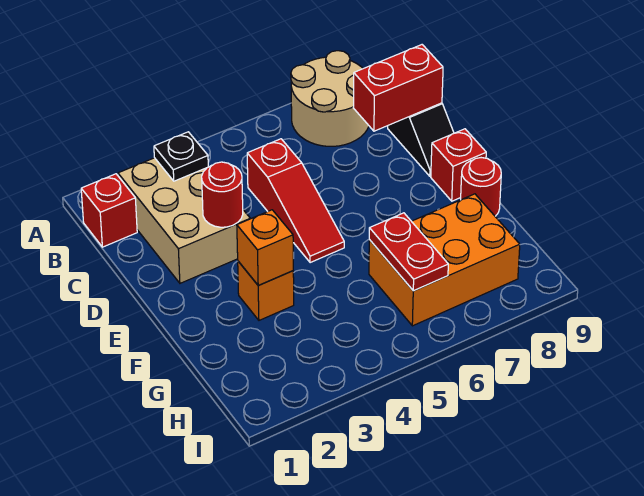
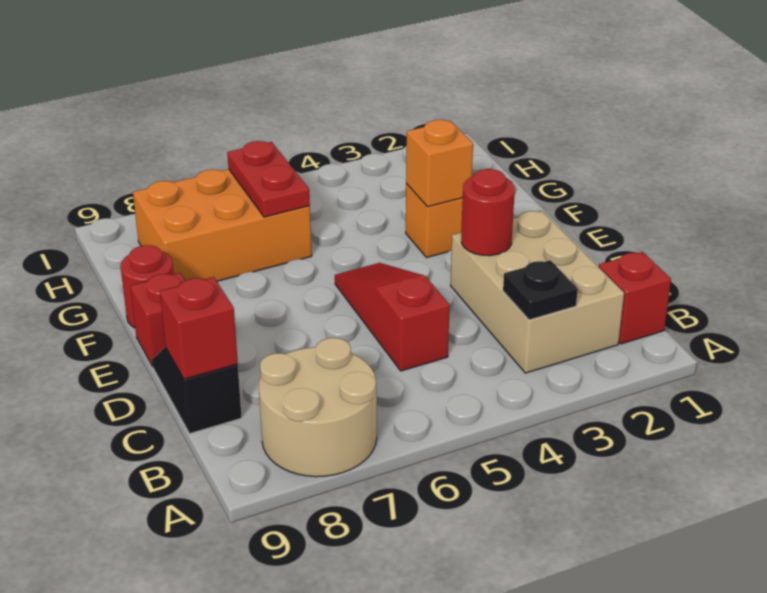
red brick C8:C9 level 2 -> red brick C9 level 2

